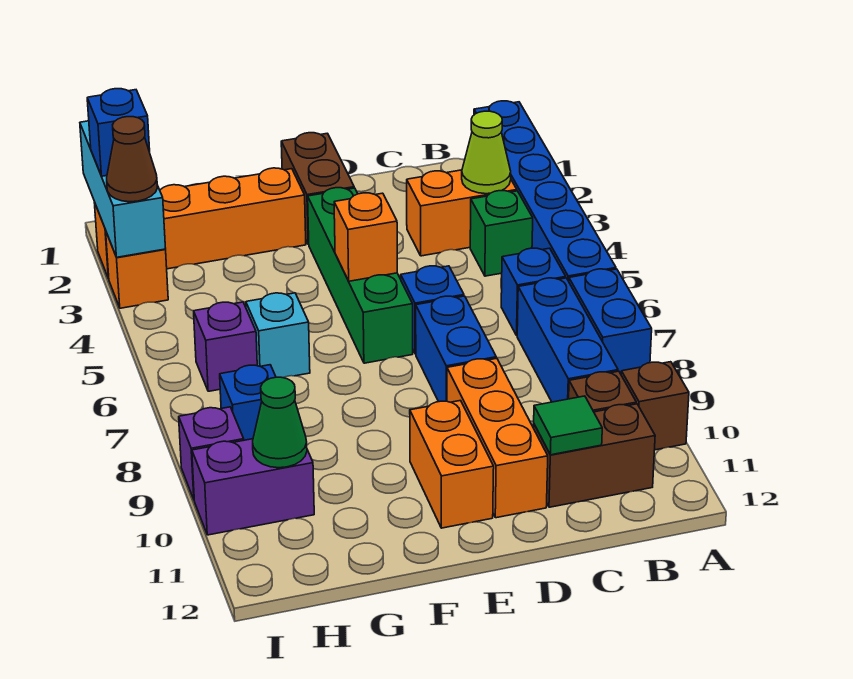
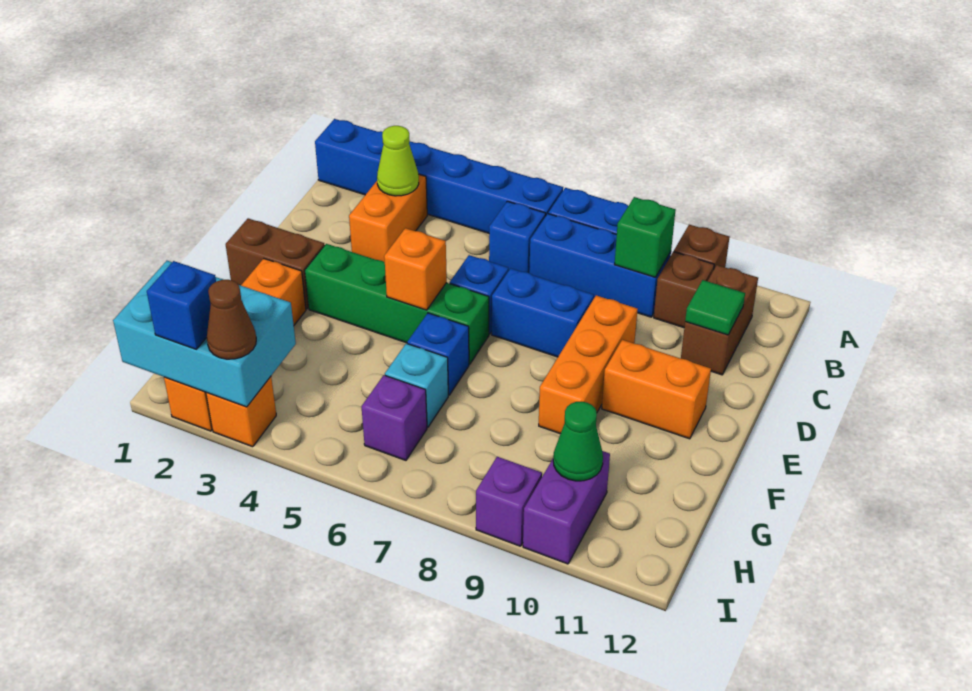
green brick B4 level 1 -> green brick B9 level 2
orange brick D9:D11 level 1 -> orange brick D9:F9 level 1
blue brick H8 level 1 -> blue brick F6 level 1
cyan brick I1:I3 level 2 -> cyan brick H1:I3 level 2

